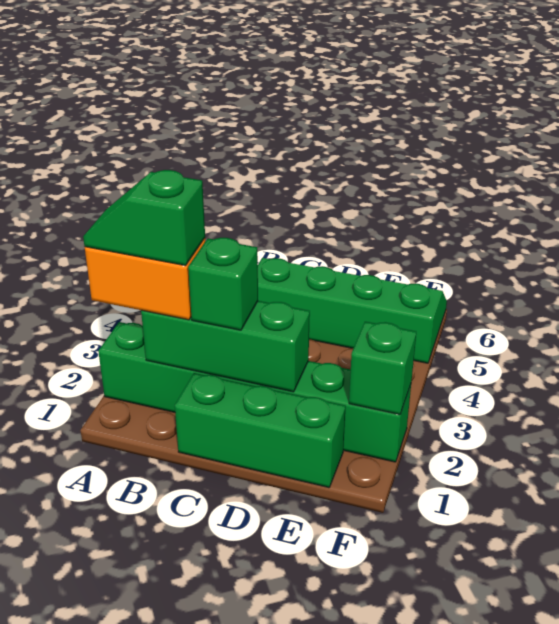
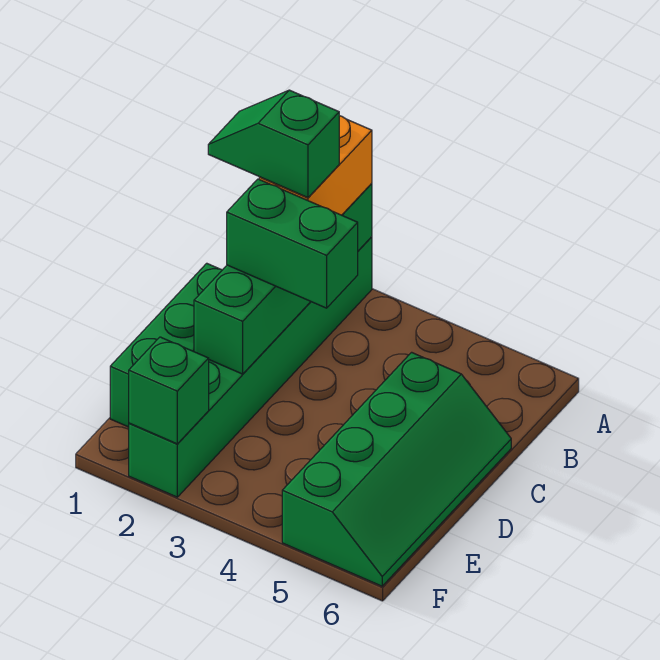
green slope A2:B2 level 4 top B -> green slope B1:B2 level 4 top 2
green brick B2:D2 level 2 -> green brick A2:D2 level 2
green brick C2 level 3 -> green brick C2:C3 level 3

